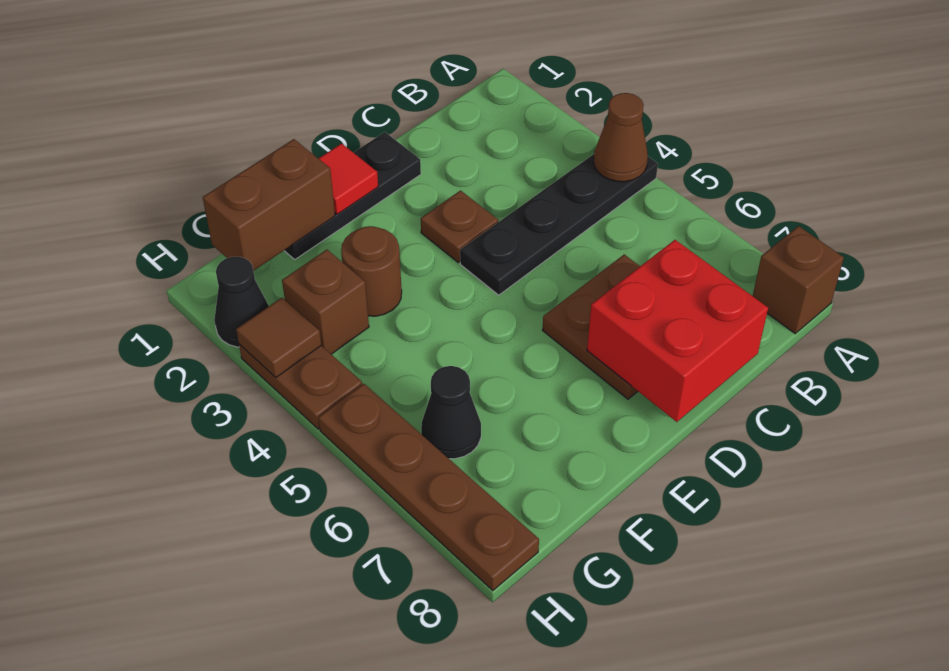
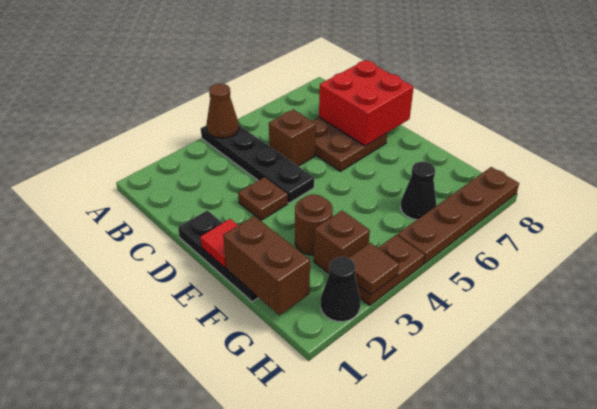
brown brick A8 level 1 -> brown brick C5 level 1

